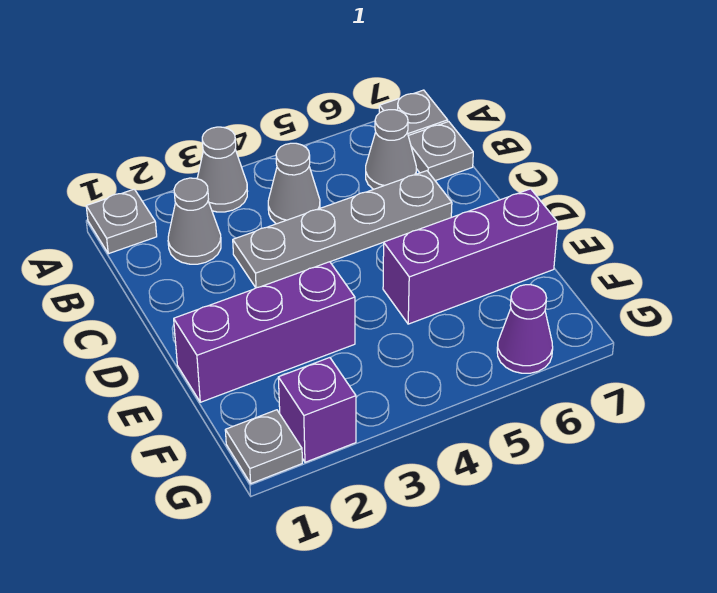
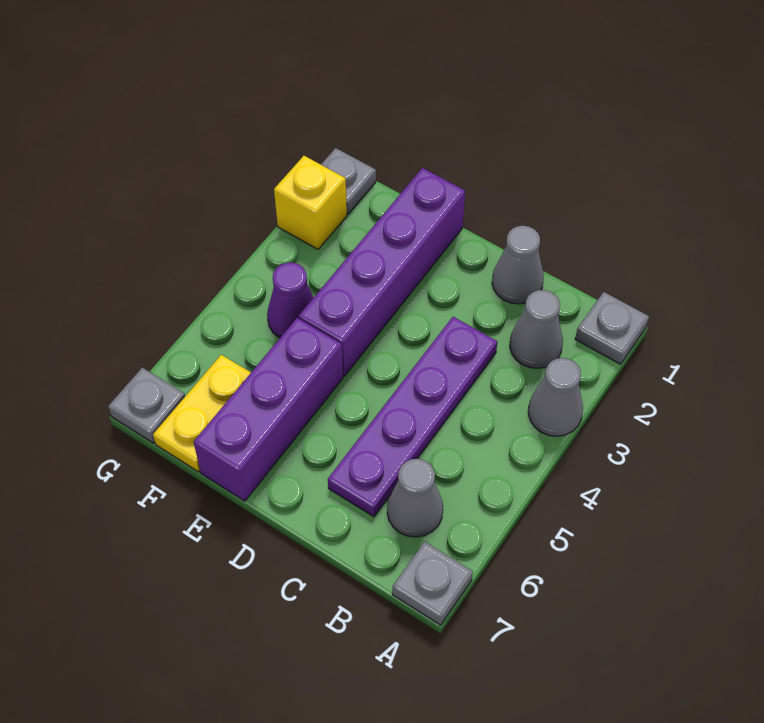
grey cone B4 level 1 -> grey cone C1 level 1
grey plate B7 level 1 -> grey plate G7 level 1
grey plate C3:C6 level 1 -> purple plate C3:C6 level 1
purple brick E1:E3 level 1 -> purple brick E1:E4 level 1
none -> yellow plate F6:F7 level 1
purple brick G2 level 1 -> yellow brick G2 level 1
purple cone G6 level 1 -> purple cone F4 level 1

